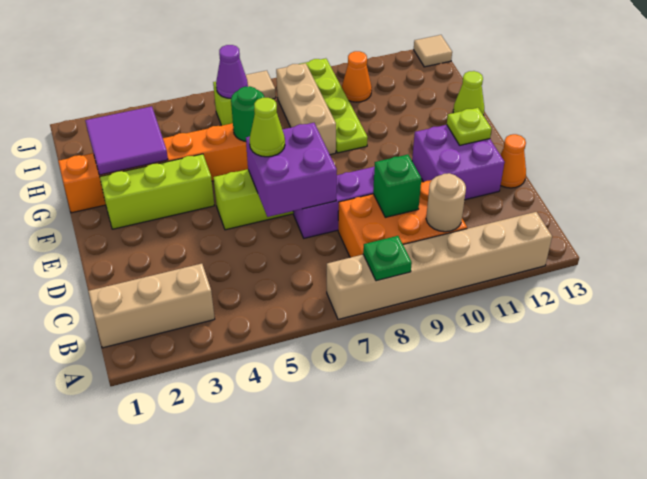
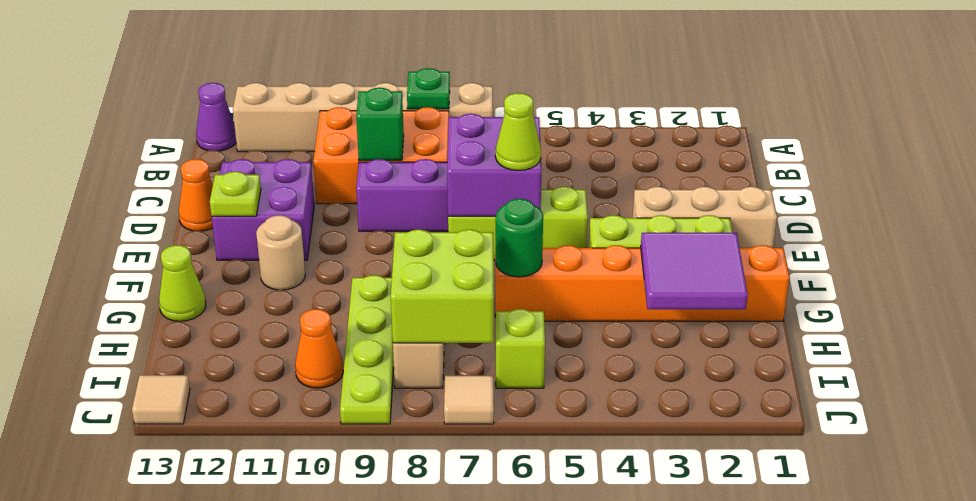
tan brick B1:B3 level 1 -> tan brick E1:E3 level 1
tan round brick B10 level 2 -> tan round brick F11 level 1
none -> lime brick H7:I8 level 2
purple cone I6 level 2 -> purple cone A13 level 1

